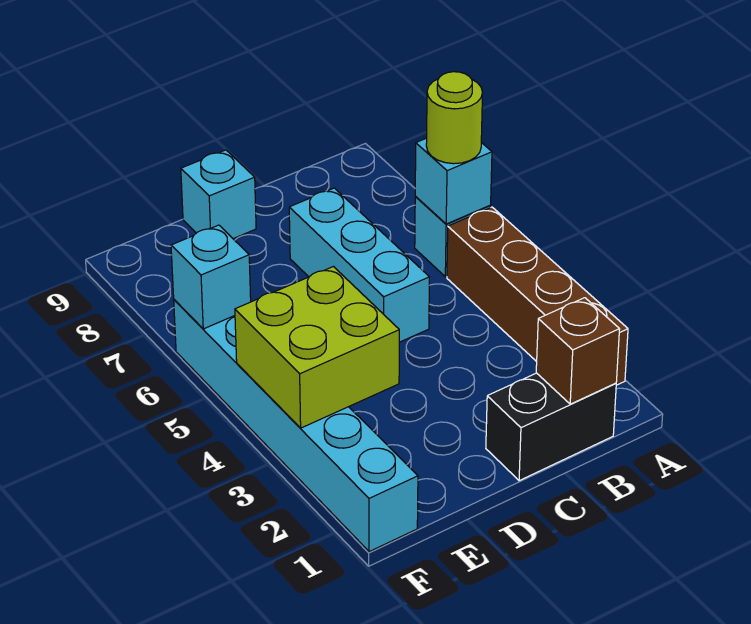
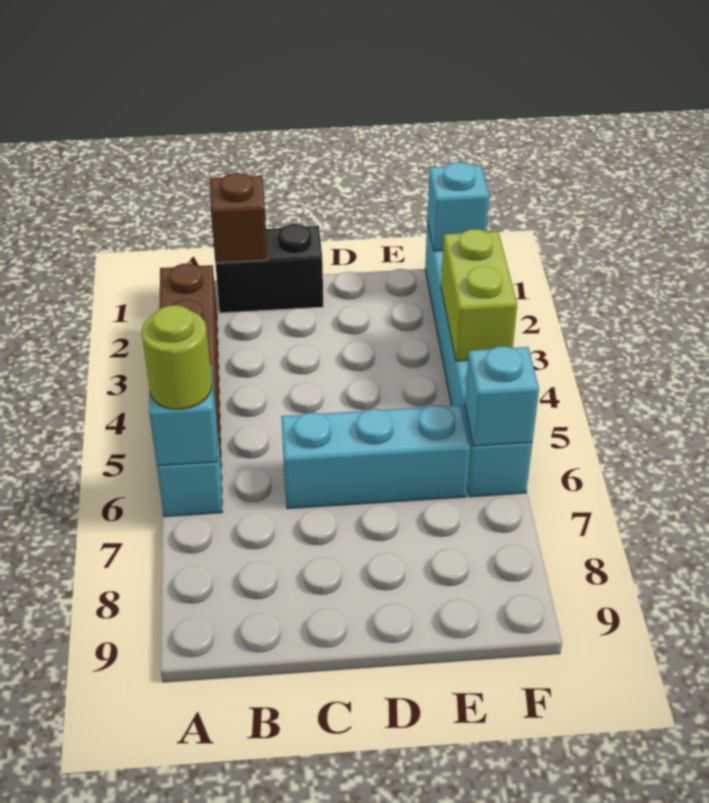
cyan brick C5:C7 level 1 -> cyan brick C6:E6 level 1
cyan brick D9 level 1 -> cyan brick F1 level 2
lime brick E3:F4 level 2 -> lime brick F3:F4 level 2

